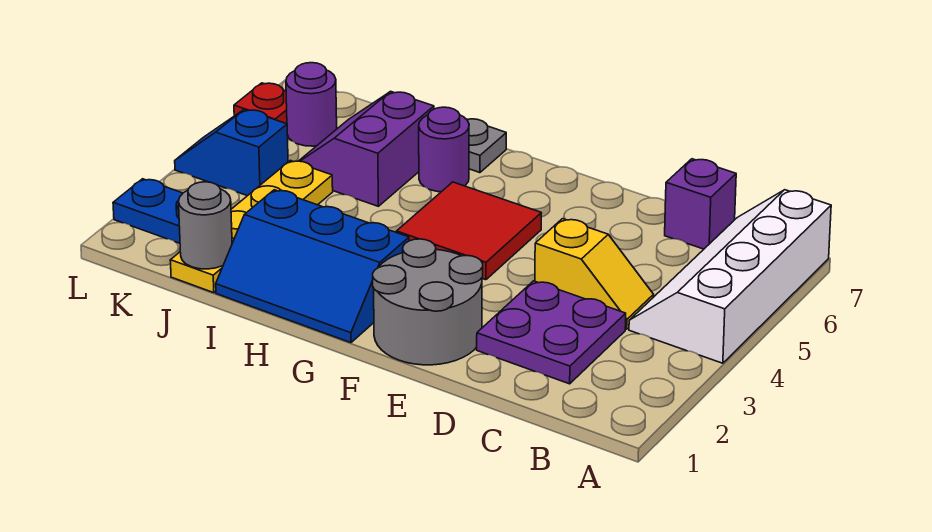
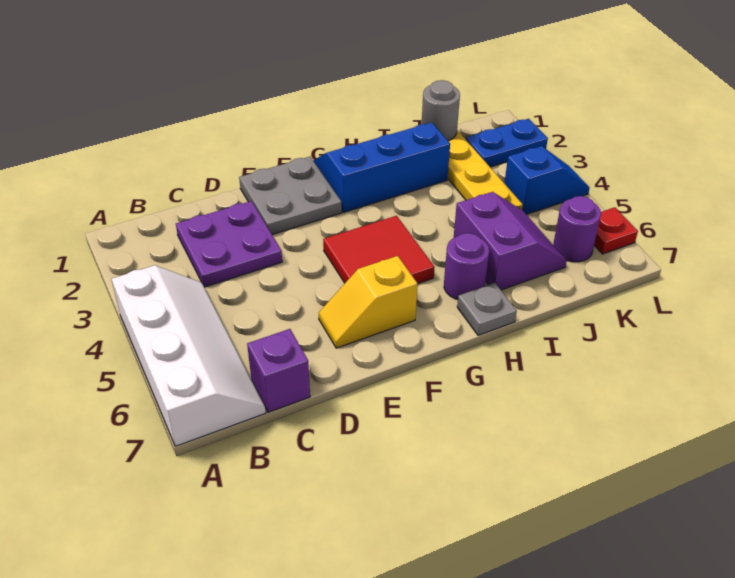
yellow slope C4:D4 level 1 top D -> yellow slope E6:F6 level 1 top F
grey round brick E1:F2 level 1 -> grey plate E1:F2 level 1

